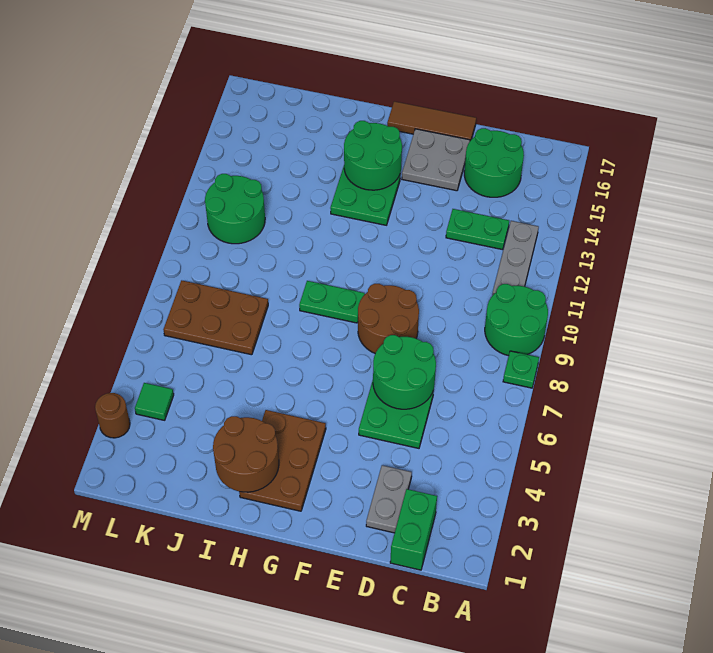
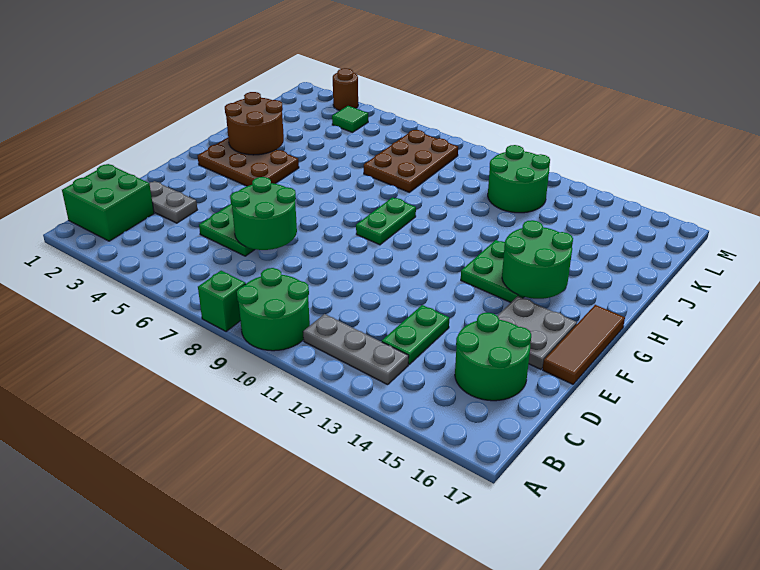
green plate A8 level 1 -> green brick A8 level 1
green brick C1:C2 level 1 -> green brick B1:C2 level 1
brown round brick E8:F9 level 1 -> none

